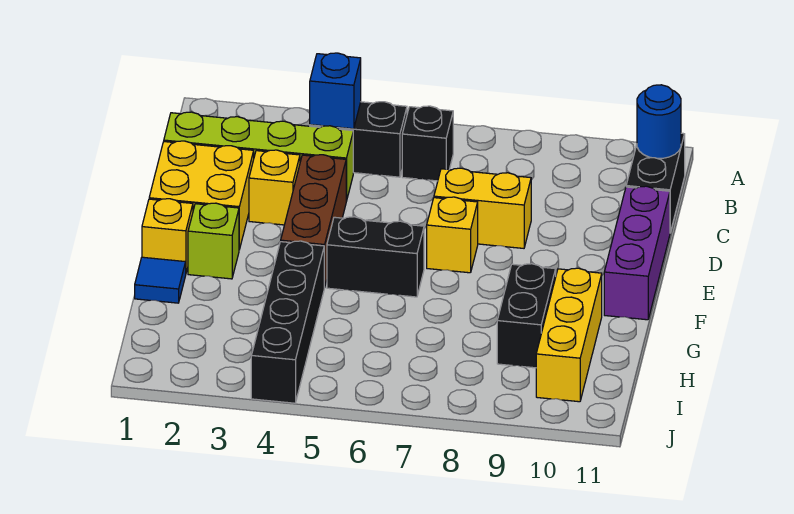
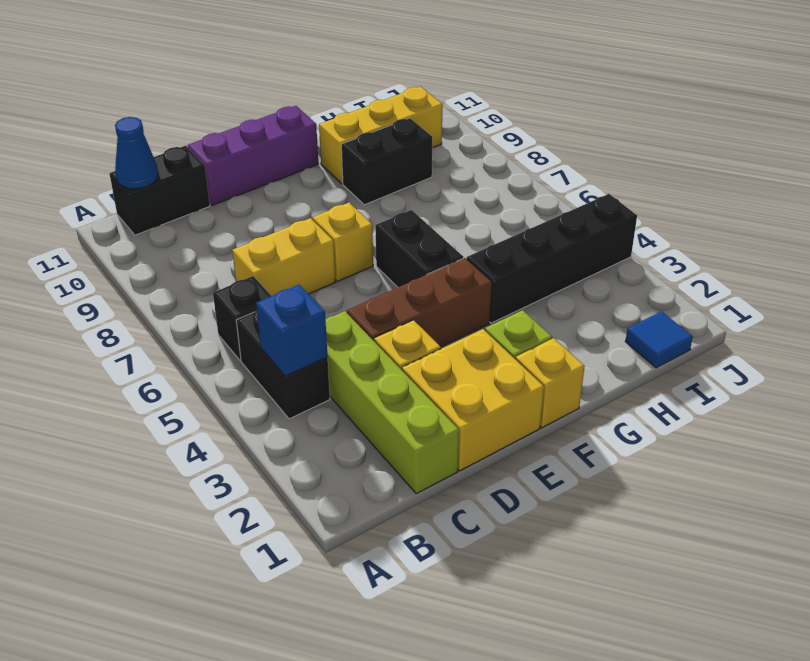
blue round brick B11 level 2 -> blue cone B11 level 2
yellow brick D7:D8 level 1 -> yellow brick C7:D7 level 1
blue tile G1 level 1 -> blue tile I1 level 1

